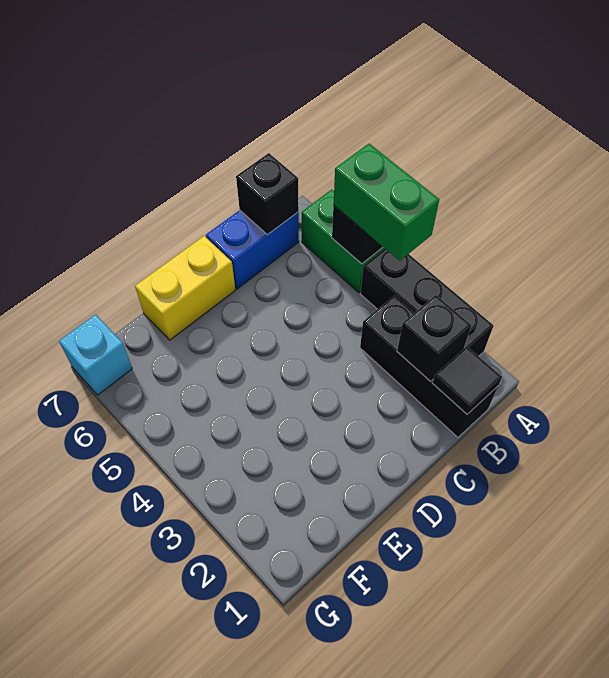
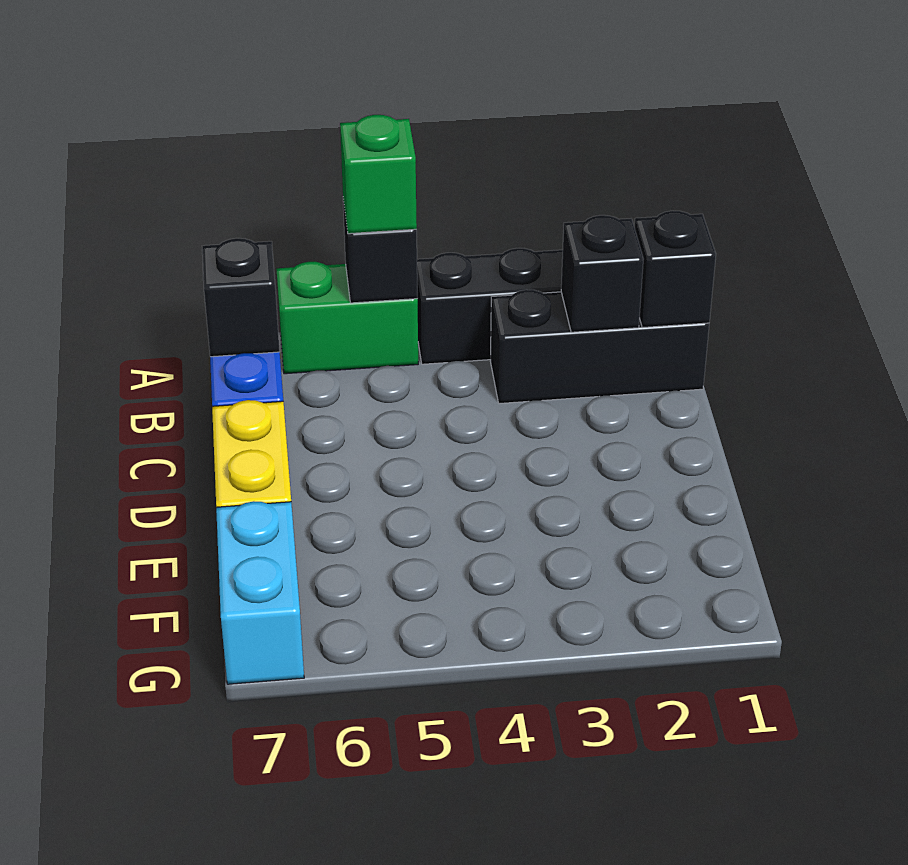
green brick A4:A5 level 3 -> green brick A5 level 3
black tile B1 level 2 -> black brick B1 level 2
cyan brick G7 level 1 -> cyan brick F7:G7 level 1

